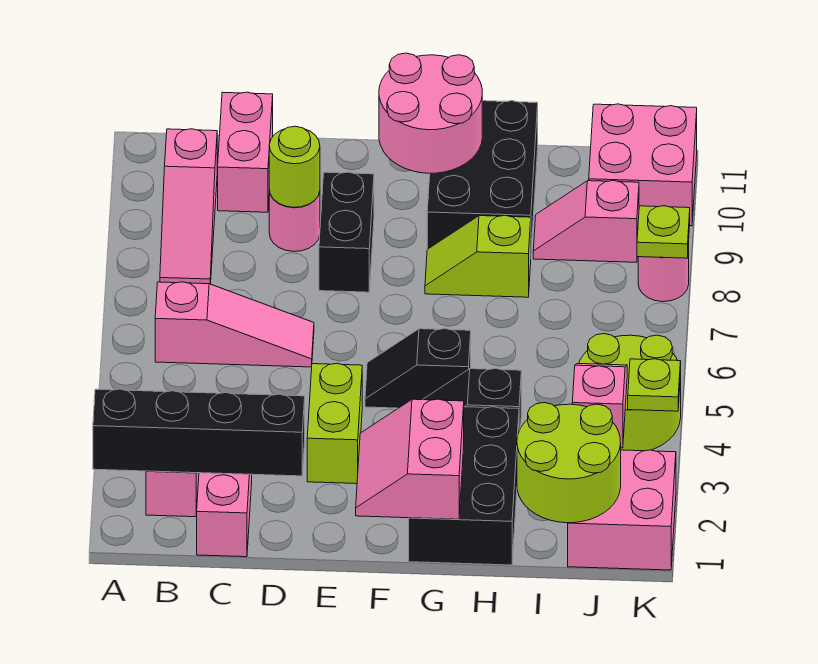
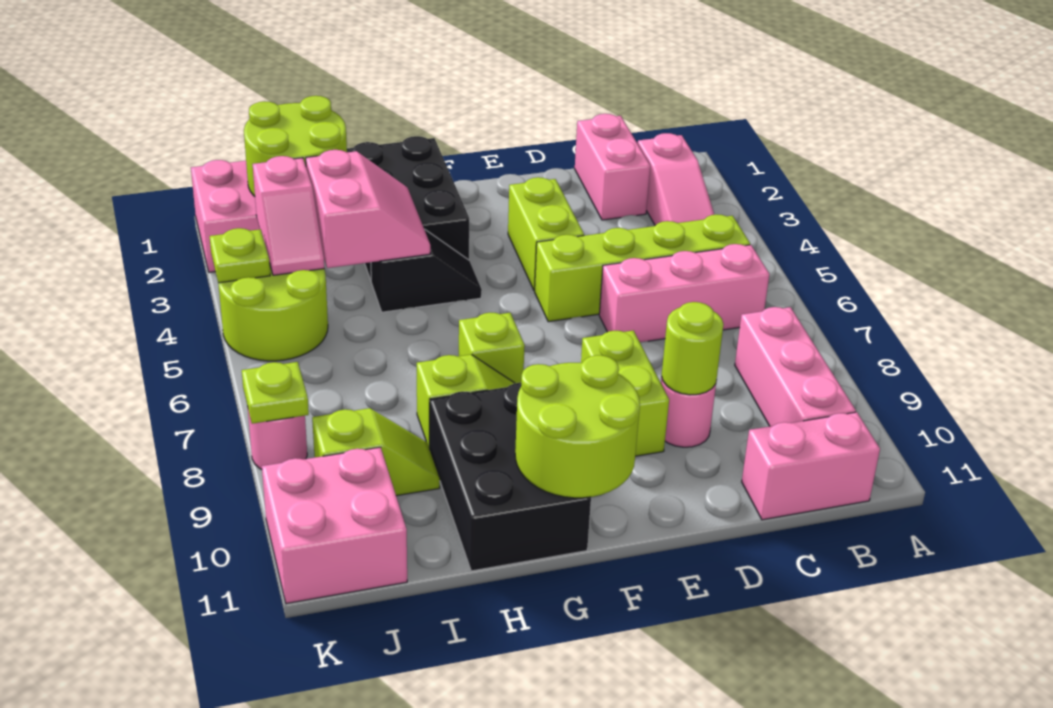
black brick A2:D2 level 2 -> none
none -> lime brick B5:E5 level 1
pink slope B6:D6 level 1 top B -> pink brick B6:D6 level 1
pink slope B8:B10 level 1 top 10 -> pink brick B8:B10 level 1
pink brick C10:C11 level 1 -> pink brick B11:C11 level 1
black brick E8:E9 level 1 -> lime brick E8:E9 level 1
pink slope F1:G2 level 2 top G -> pink slope H3:I4 level 2 top I
black slope F5:G5 level 1 top G -> none
pink round brick F10:G11 level 2 -> lime round brick F10:G11 level 2
none -> lime brick G7 level 1
pink slope I9:J9 level 1 top J -> lime slope I9:J9 level 1 top J

